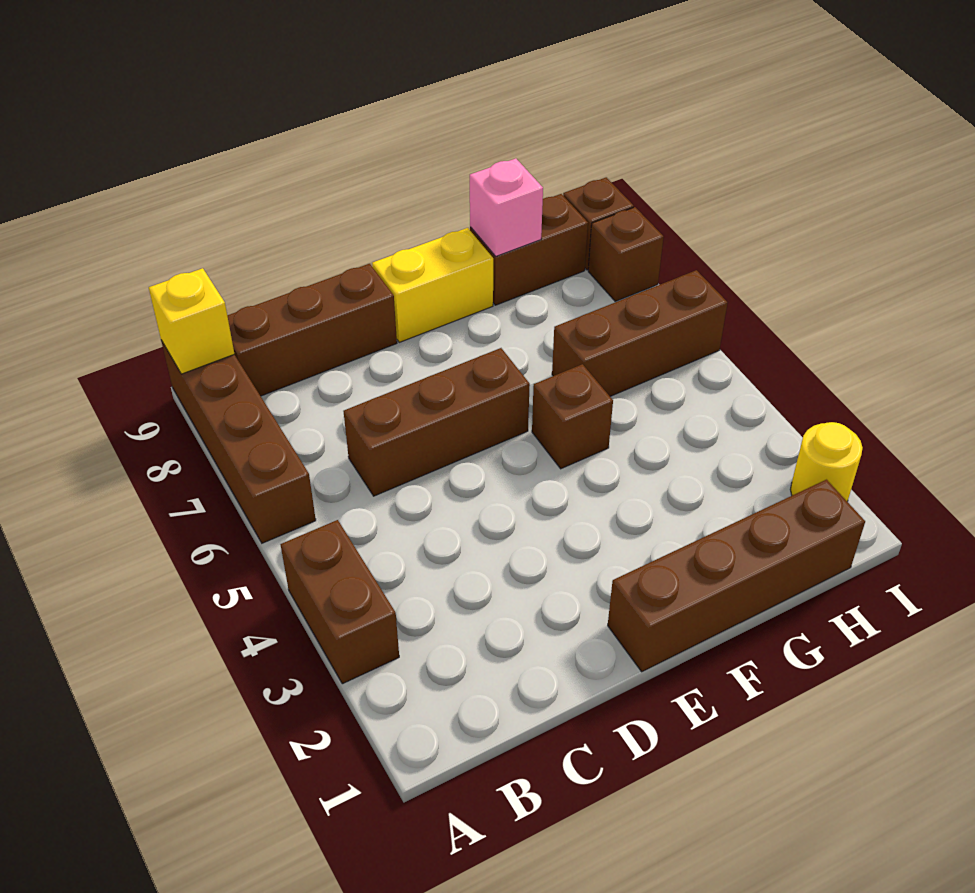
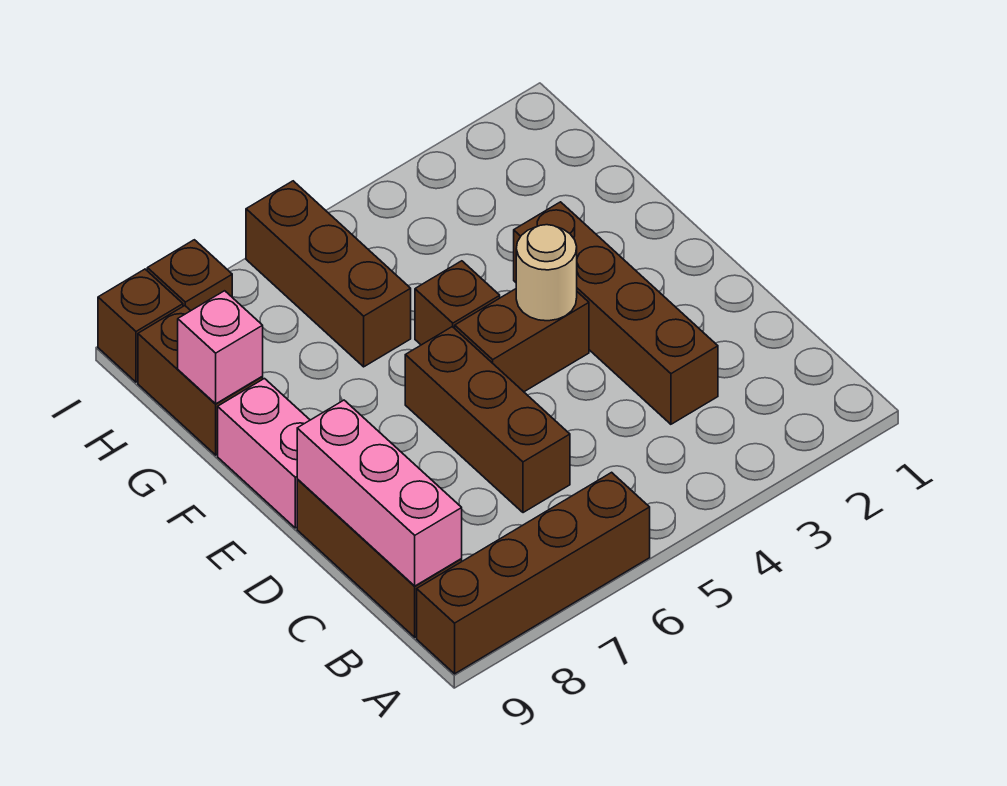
brown brick A3:A4 level 1 -> brown brick E4:E5 level 1
yellow brick A9 level 2 -> none
none -> pink brick B9:D9 level 2
brown brick E1:H1 level 1 -> brown brick C3:F3 level 1
none -> tan round brick E4 level 2
yellow brick E9:F9 level 1 -> pink brick E9:F9 level 1
yellow round brick I2 level 1 -> none

